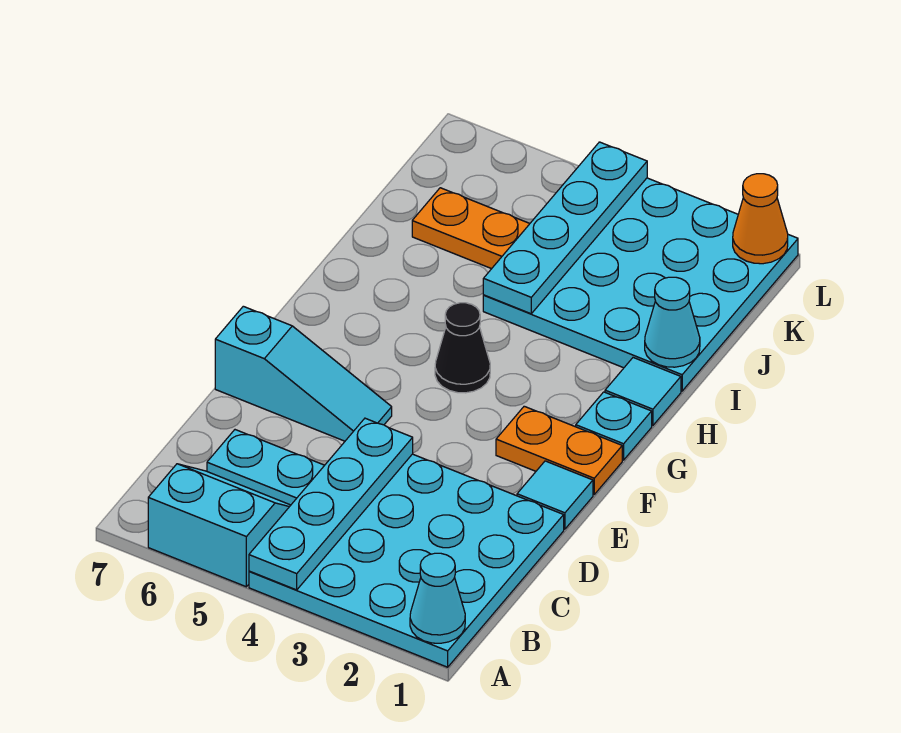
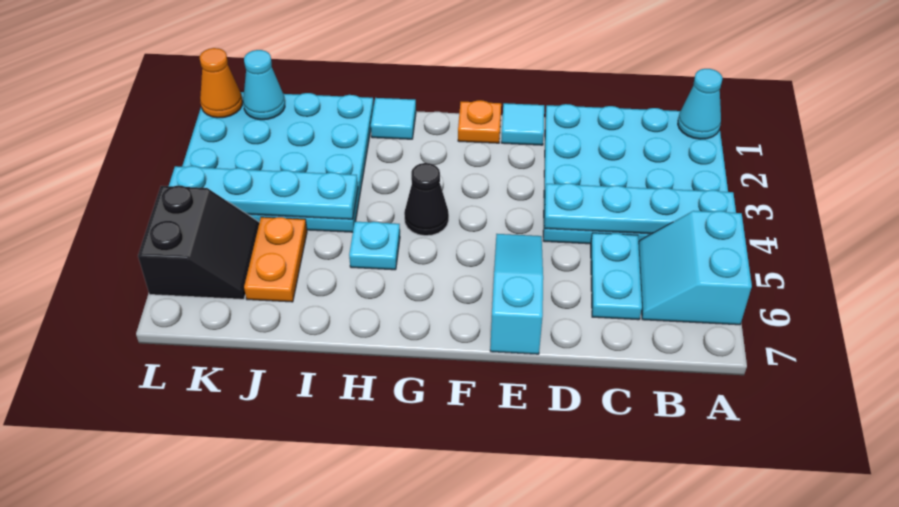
orange plate F1:F2 level 1 -> orange plate F1 level 1
cyan plate G1 level 1 -> cyan plate H5 level 1
cyan cone I1 level 2 -> cyan cone K1 level 2
none -> black slope K5:L6 level 1 top L

